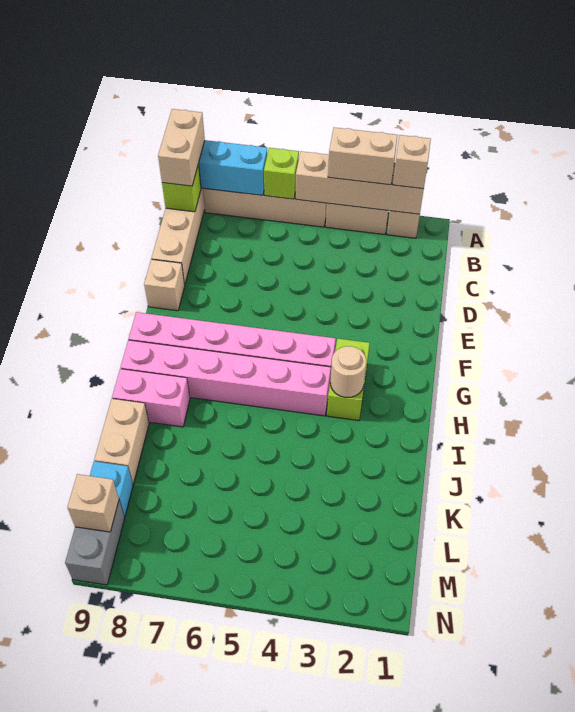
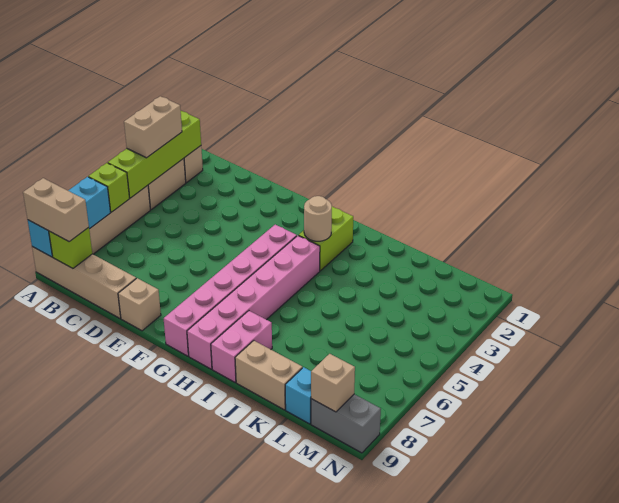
tan brick A2:A5 level 2 -> lime brick A2:A5 level 2
tan brick A2 level 3 -> none
lime brick G3:H3 level 1 -> lime brick H2:H3 level 1

